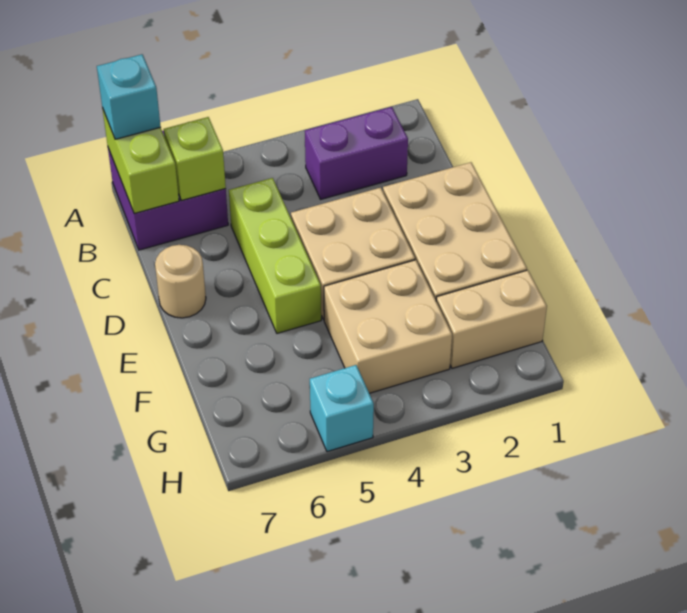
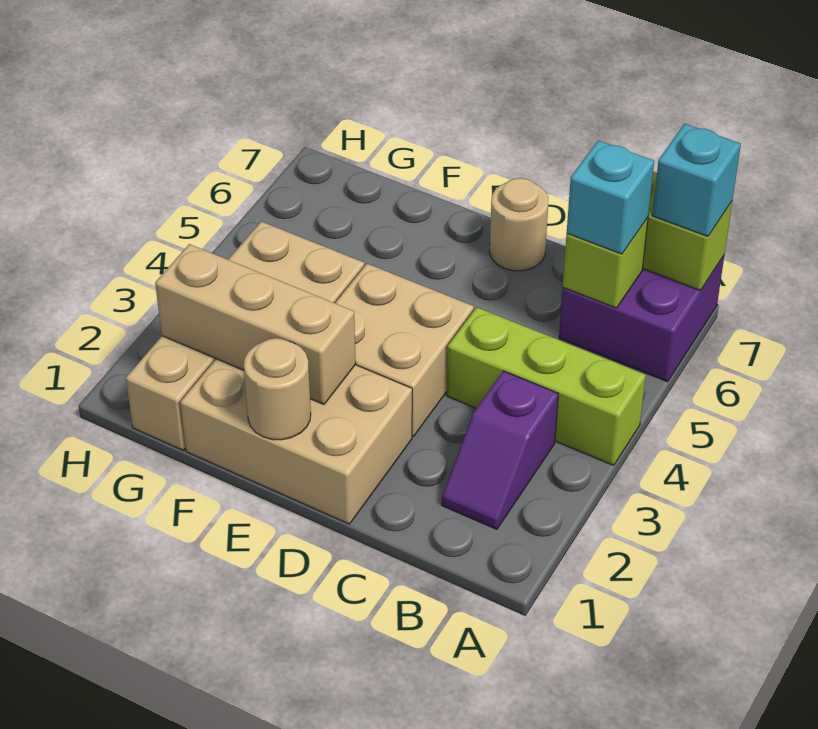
purple brick B2:B3 level 1 -> purple slope B2:B3 level 1 top 3
lime brick C5:E5 level 1 -> lime brick A4:C4 level 1
none -> tan round brick E1 level 2
none -> tan brick E2:G2 level 2
cyan brick H5 level 1 -> cyan brick B6 level 3

